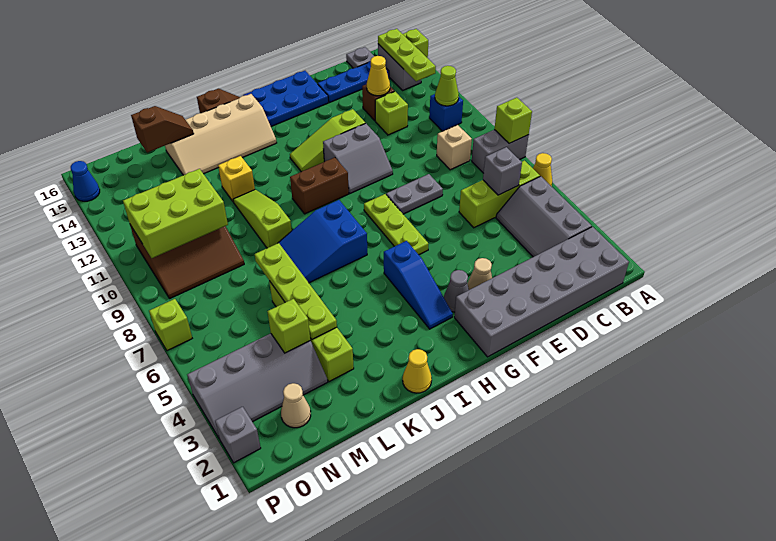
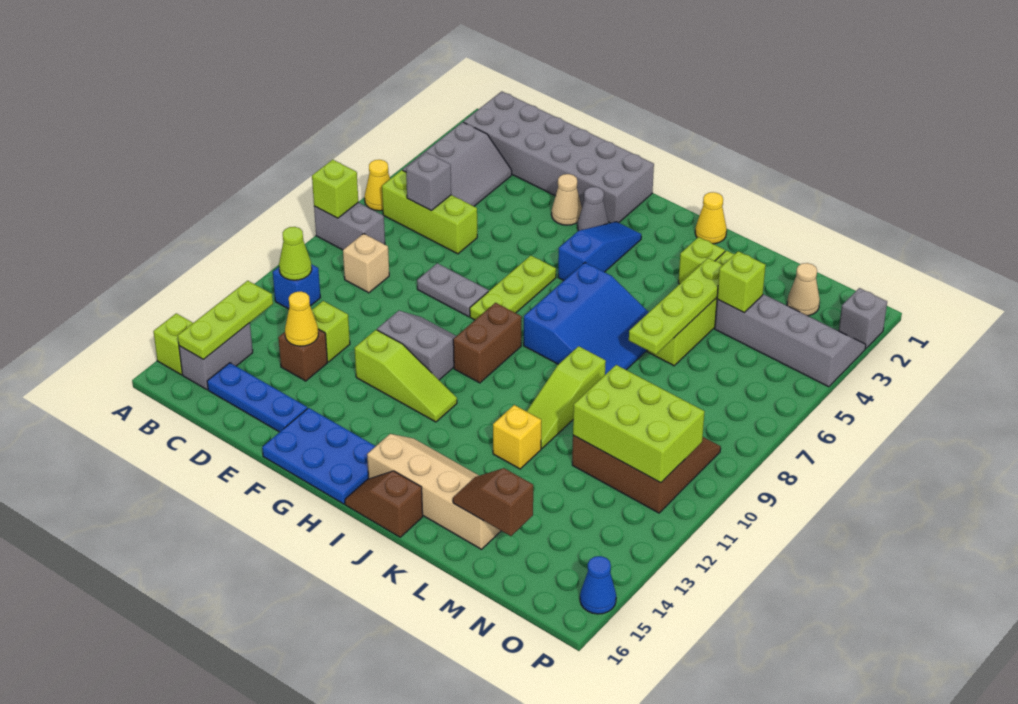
grey plate C16 level 1 -> none
brown brick H10:I10 level 1 -> brown brick H9:H10 level 1
blue slope I7:K8 level 1 top I -> blue slope I6:K8 level 1 top I
lime brick P7 level 1 -> lime brick K3 level 1

